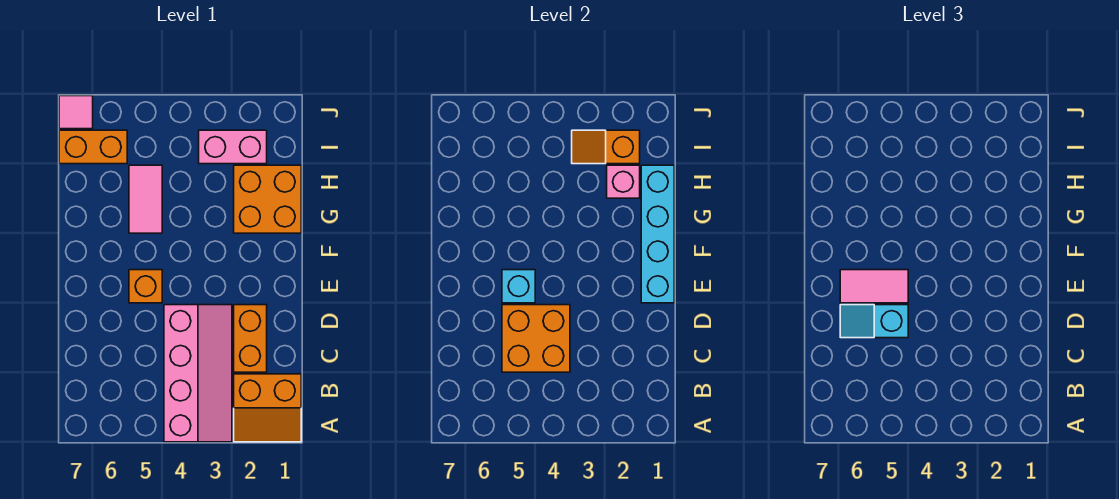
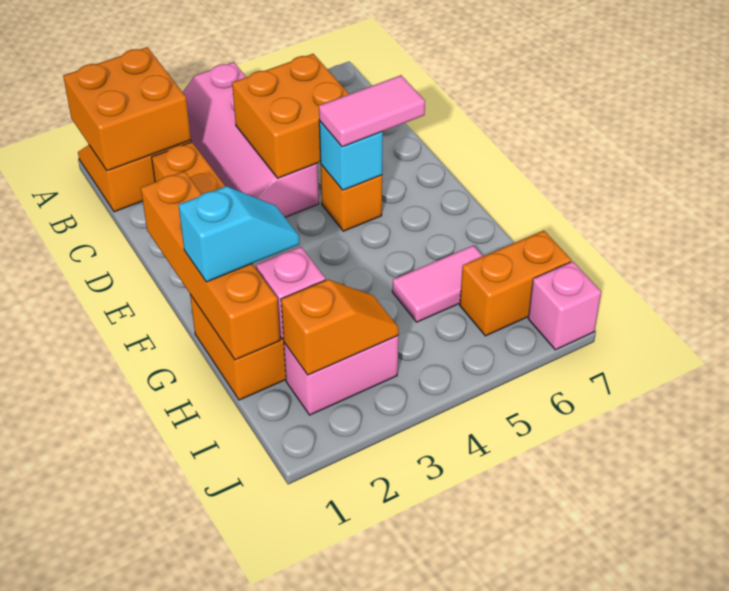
none -> orange brick A1:B2 level 2
cyan slope D5:D6 level 3 top 5 -> cyan slope G1:G2 level 3 top 1
cyan brick E1:H1 level 2 -> orange brick E1:H1 level 2
pink tile G5:H5 level 1 -> pink tile H5:H6 level 1
pink tile J7 level 1 -> pink brick J7 level 1

